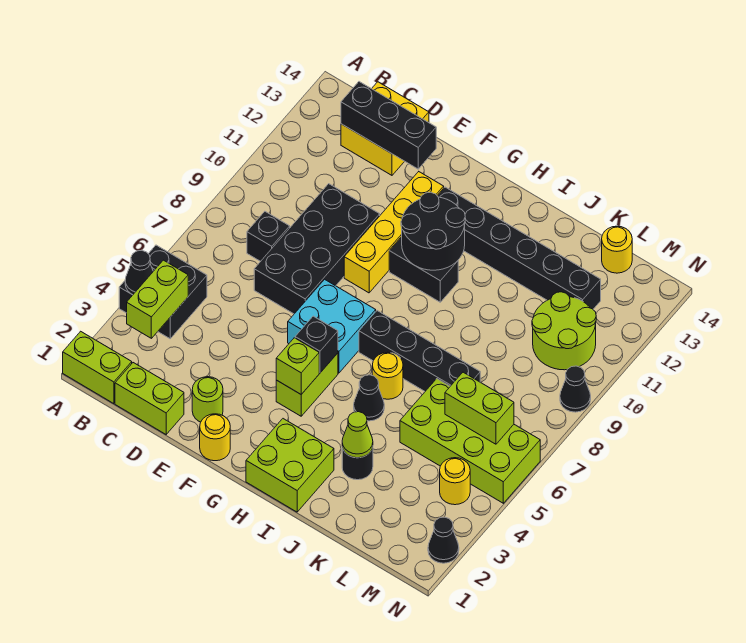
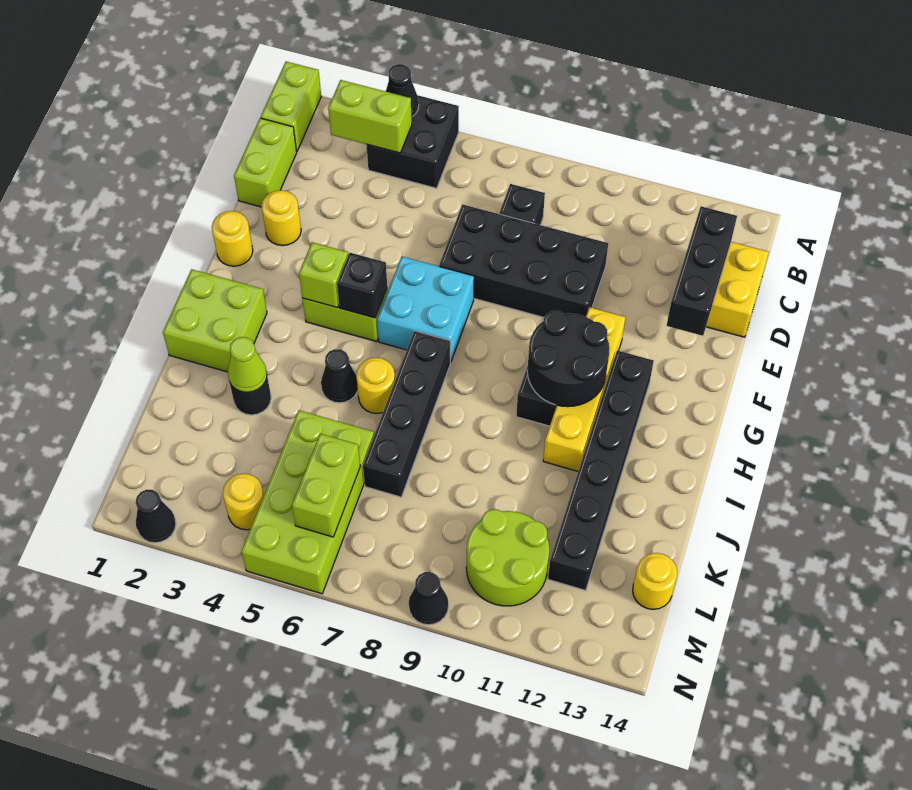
lime round brick E2 level 1 -> yellow round brick E2 level 1
yellow brick F9:F12 level 1 -> yellow brick F11:I11 level 1

